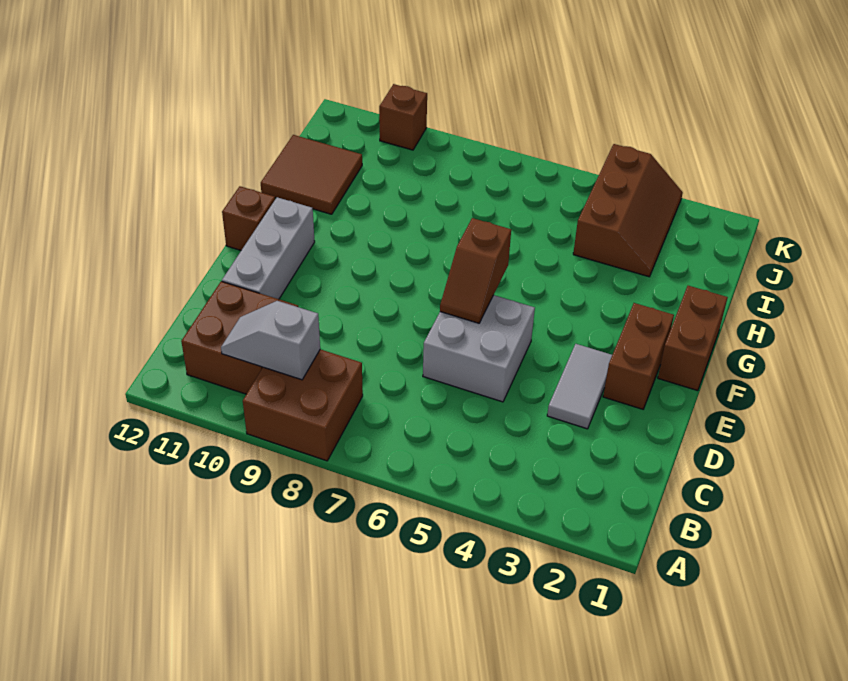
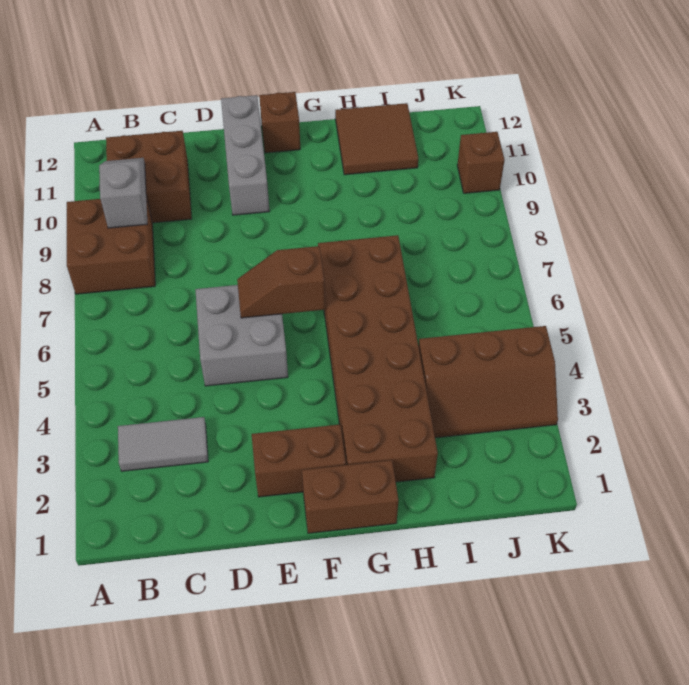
grey tile D3:E3 level 1 -> grey tile B3:C3 level 1
grey brick D11:F11 level 1 -> grey brick E10:E12 level 1
none -> brown brick G2:H7 level 1

